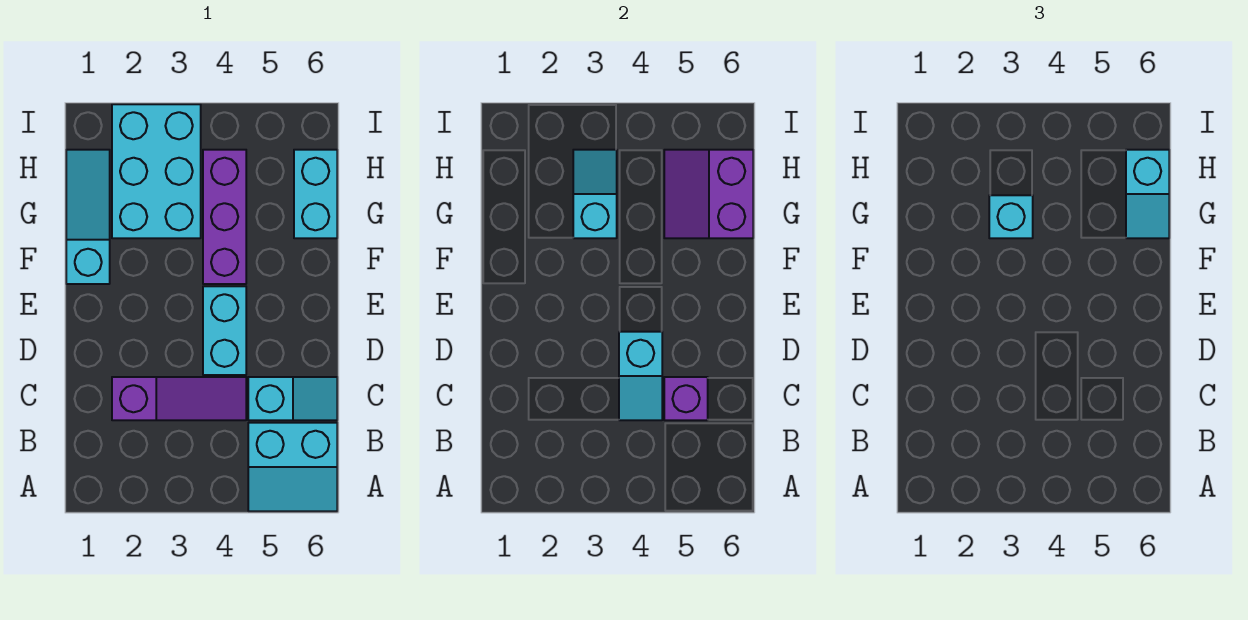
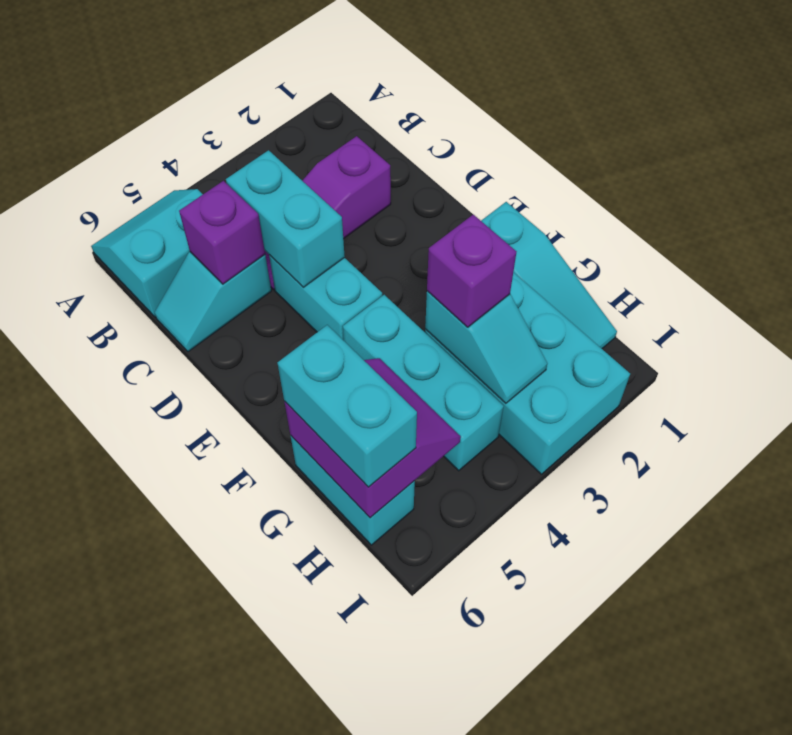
cyan slope C4:D4 level 2 top D -> cyan brick C4:D4 level 2
purple brick F4:H4 level 1 -> cyan brick F4:H4 level 1
cyan brick G3 level 3 -> purple brick G3 level 3
cyan slope G6:H6 level 3 top H -> cyan brick G6:H6 level 3

